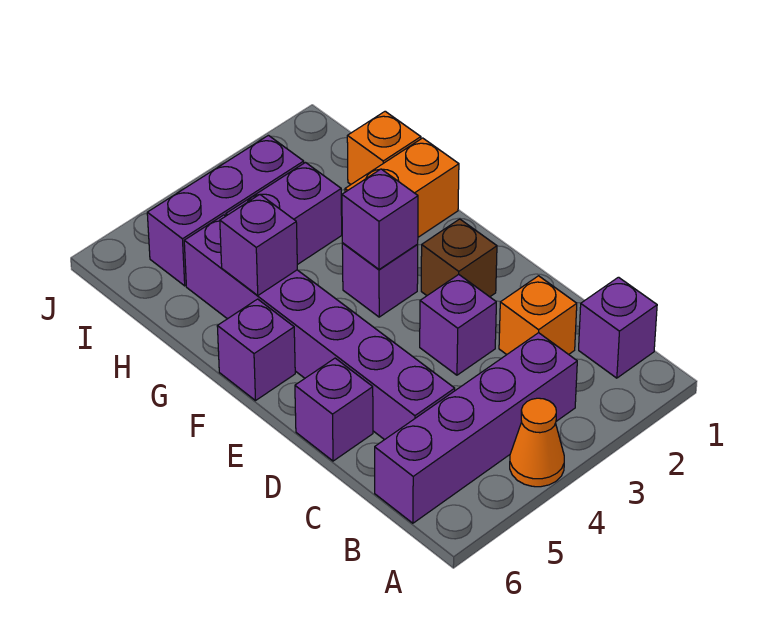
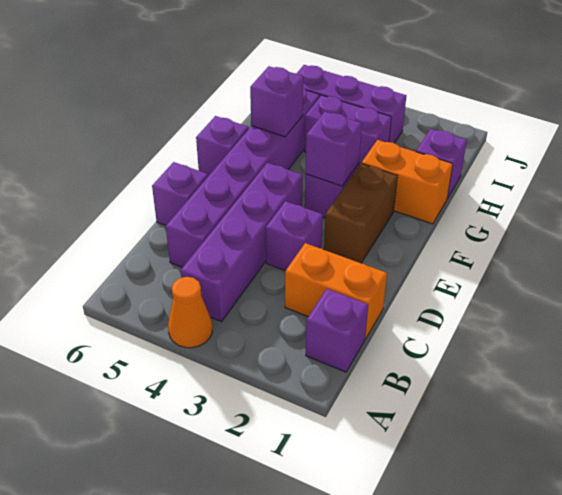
purple brick B3:B6 level 1 -> purple brick B4:E4 level 1
orange brick C2 level 1 -> orange brick C1:C2 level 1
brown brick E2 level 1 -> brown brick E2:F2 level 1
orange brick H1 level 1 -> purple brick H1 level 1

